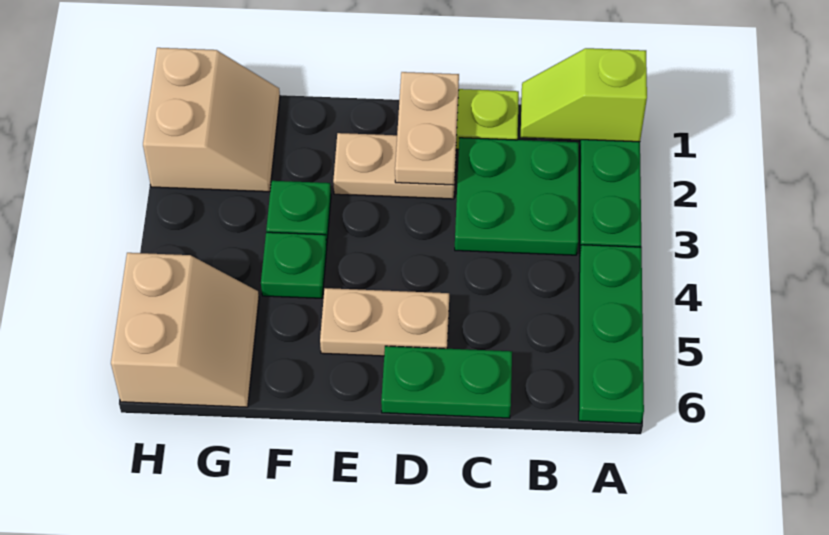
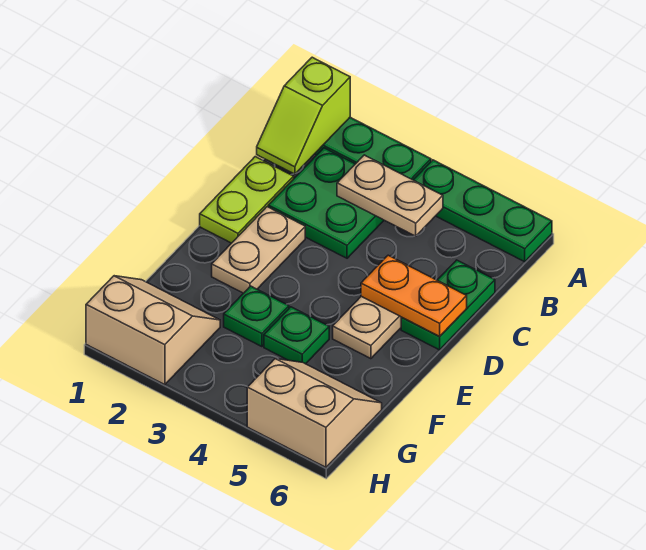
tan plate D1:D2 level 2 -> tan plate B3:B4 level 2
none -> orange plate D5:D6 level 2

